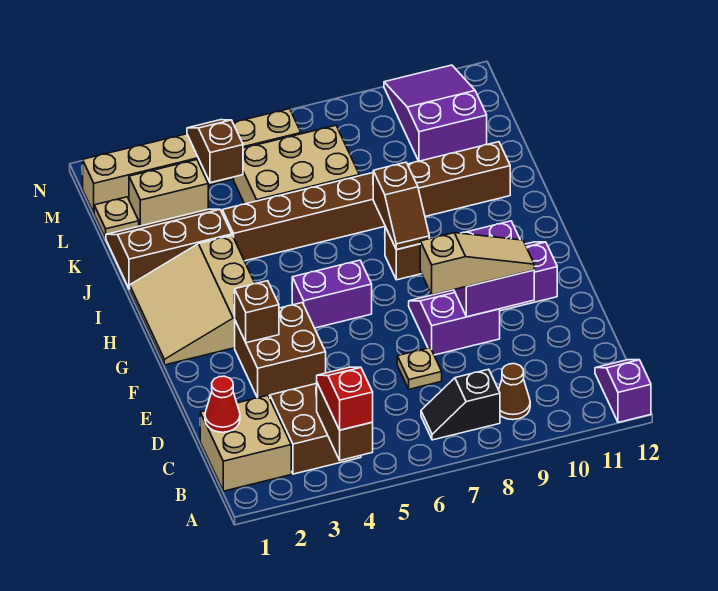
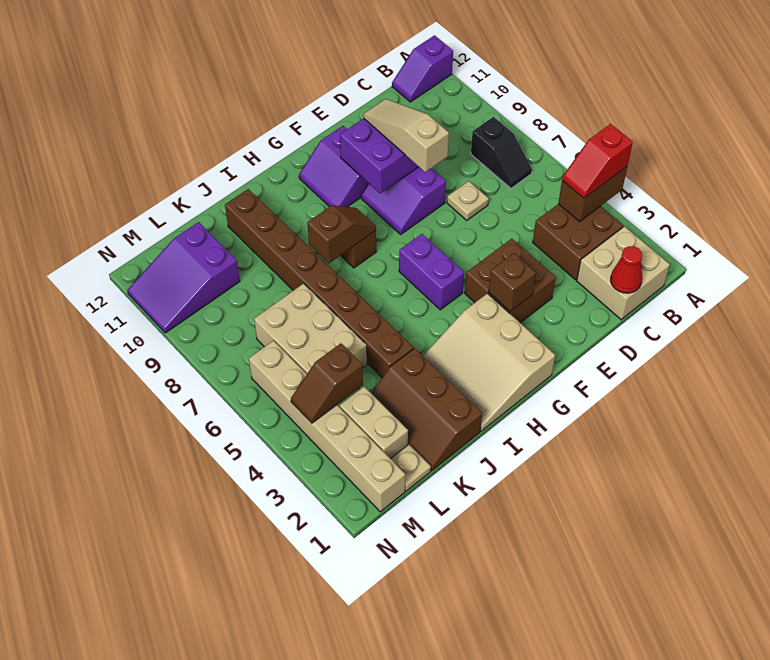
brown cone B9 level 1 -> none
tan slope G1:I3 level 1 top 3 -> tan slope G1:I3 level 1 top G

